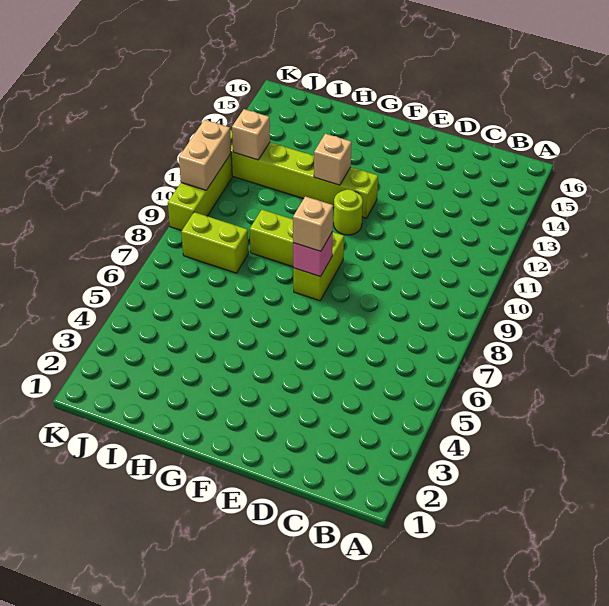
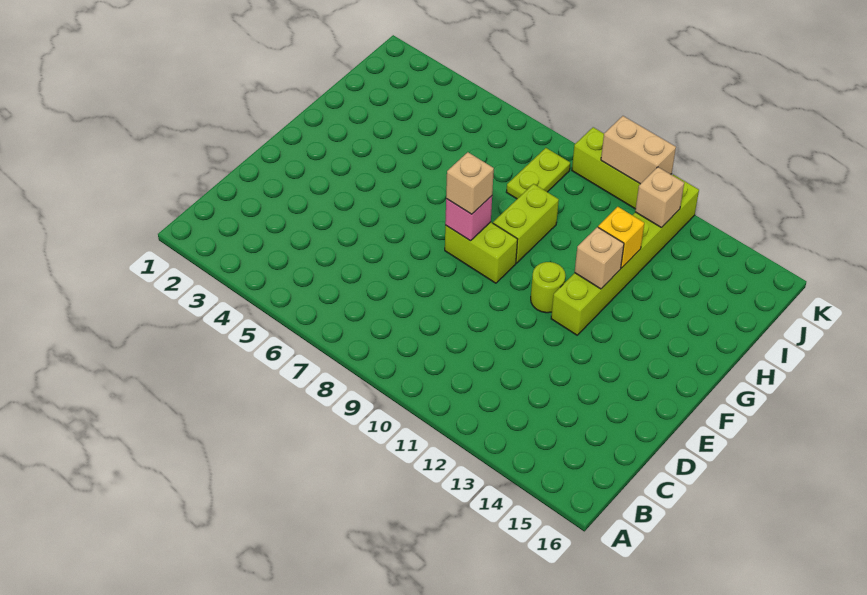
none -> yellow brick H12 level 2
lime brick I8:J8 level 1 -> lime plate I8:J8 level 1

